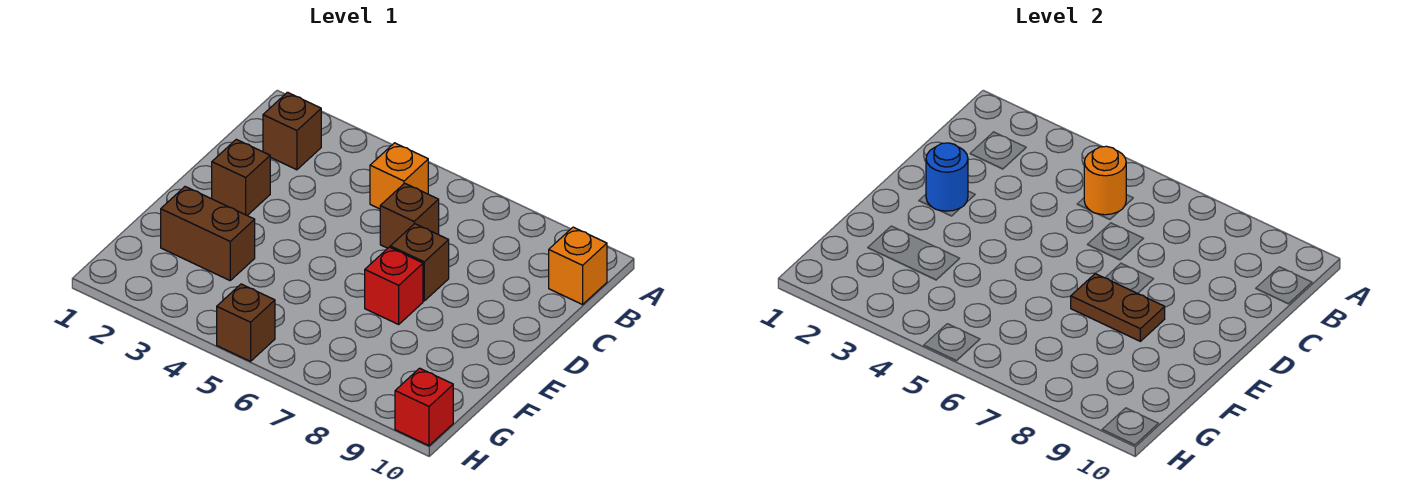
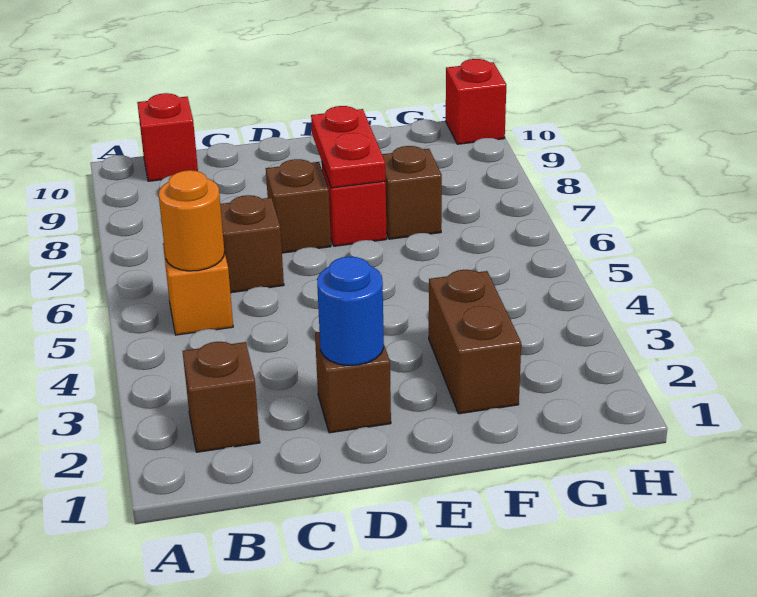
orange brick B10 level 1 -> red brick B10 level 1
brown plate E7:E8 level 2 -> red plate E7:E8 level 2
brown brick H5 level 1 -> brown brick F7 level 1

